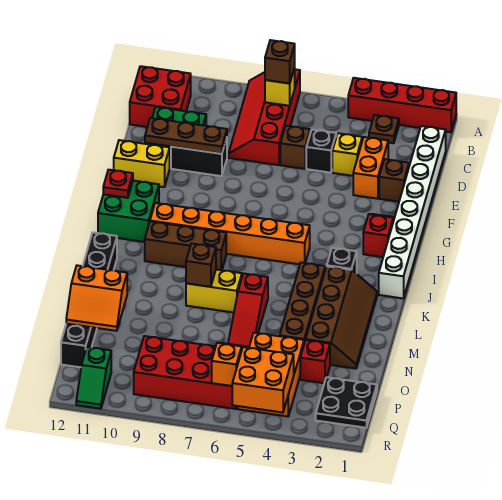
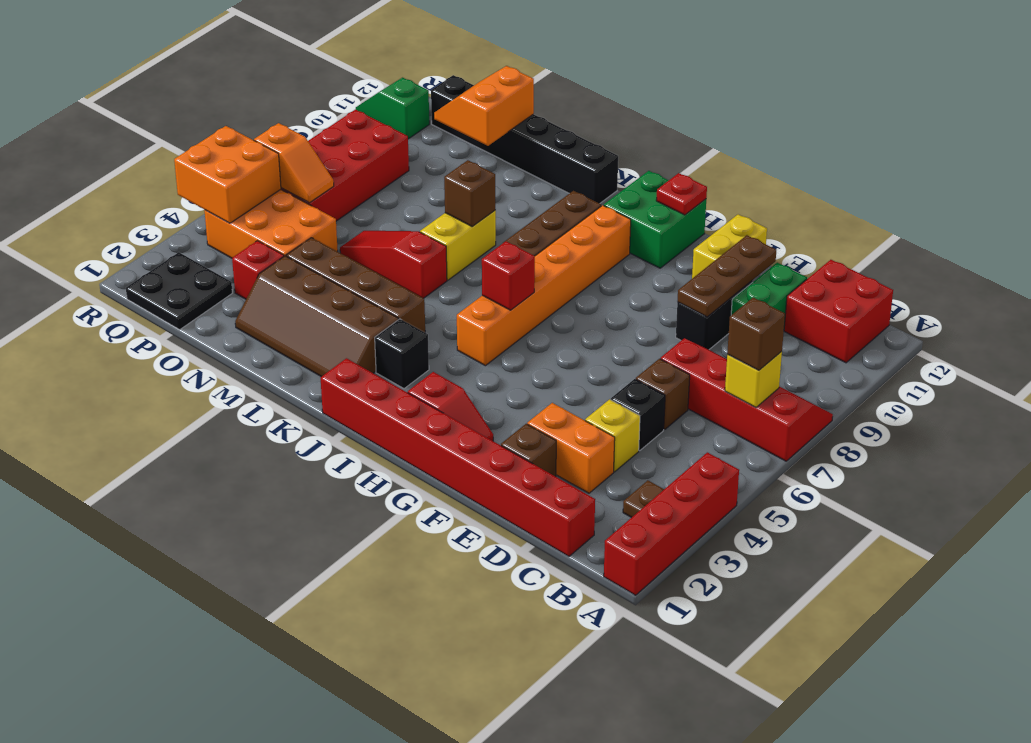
white brick C1:J1 level 1 -> red brick C1:J1 level 1
none -> red brick I6 level 2

